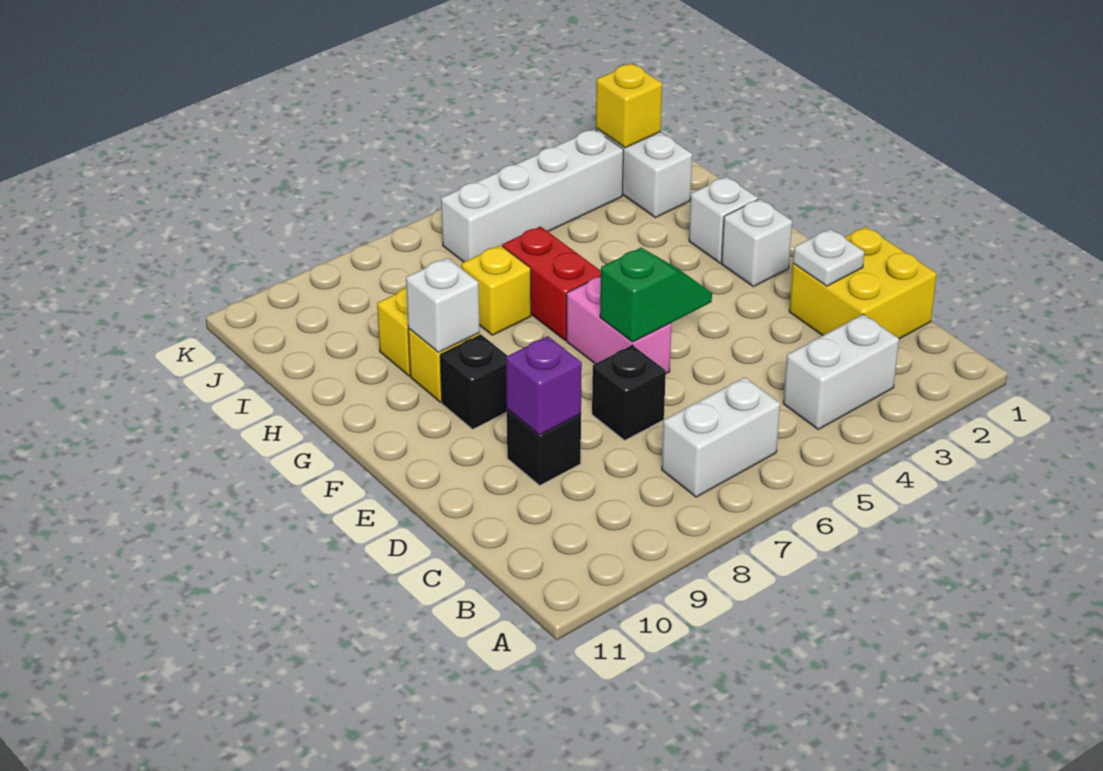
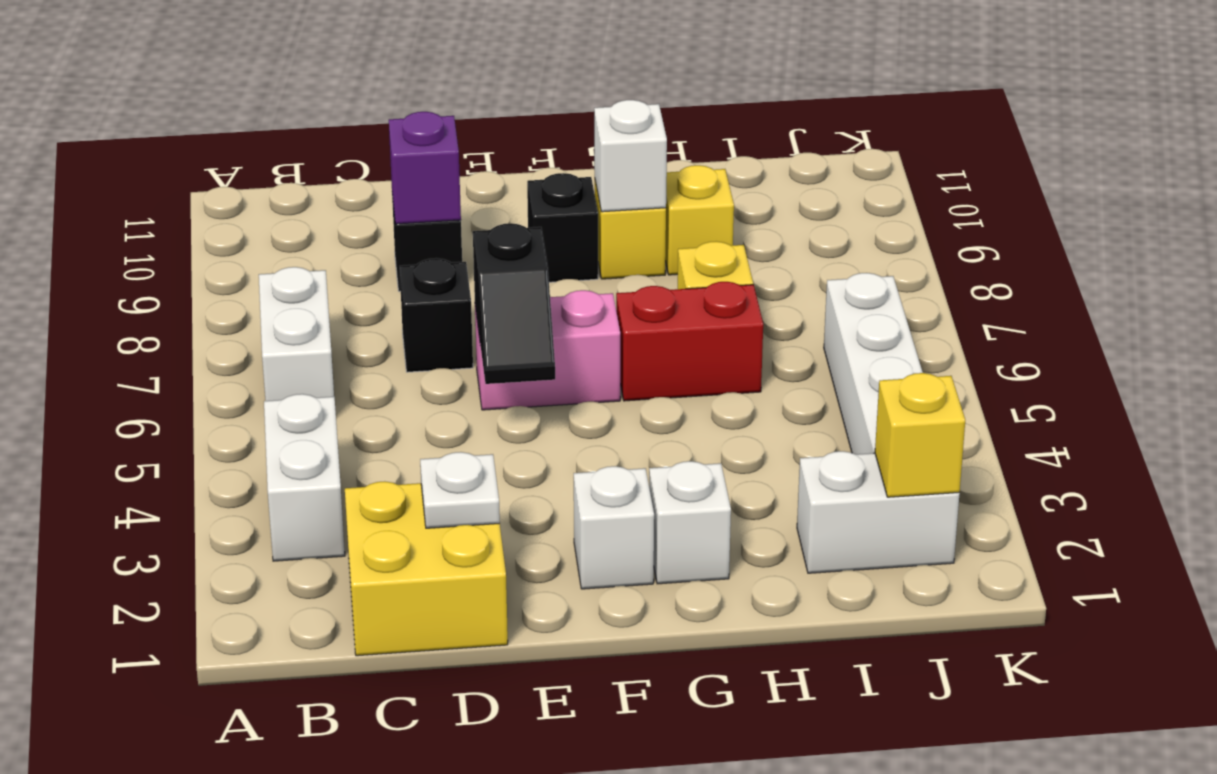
green slope E5:E6 level 2 top 6 -> black slope E5:E6 level 2 top 6

